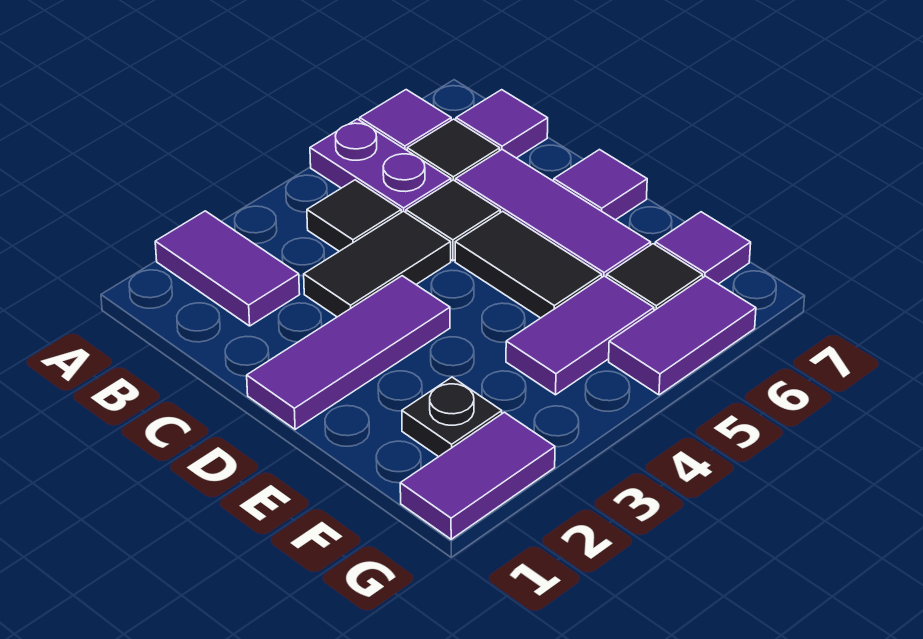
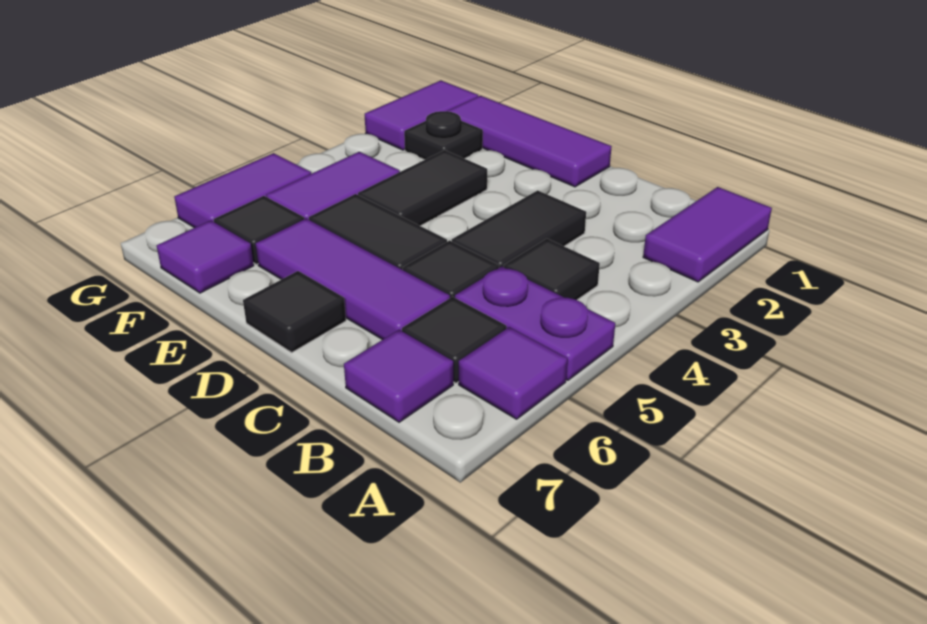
purple tile A2:B2 level 1 -> purple tile A1:A2 level 1
purple tile D1:D3 level 1 -> purple tile D1:F1 level 1
purple tile D7 level 1 -> black tile D7 level 1
none -> black tile E3:E4 level 1

